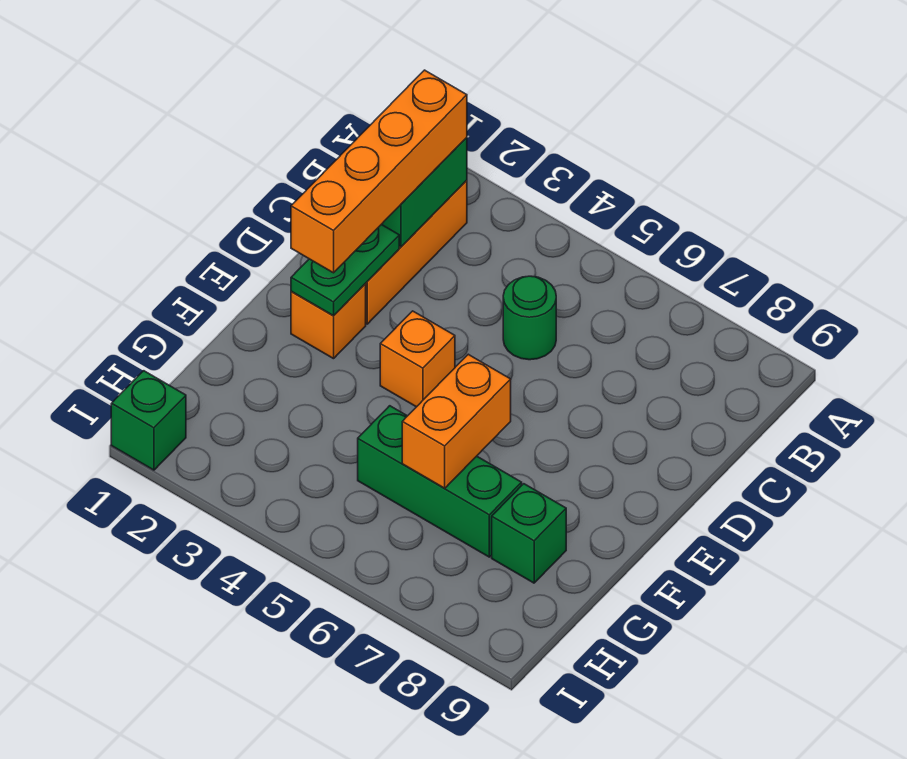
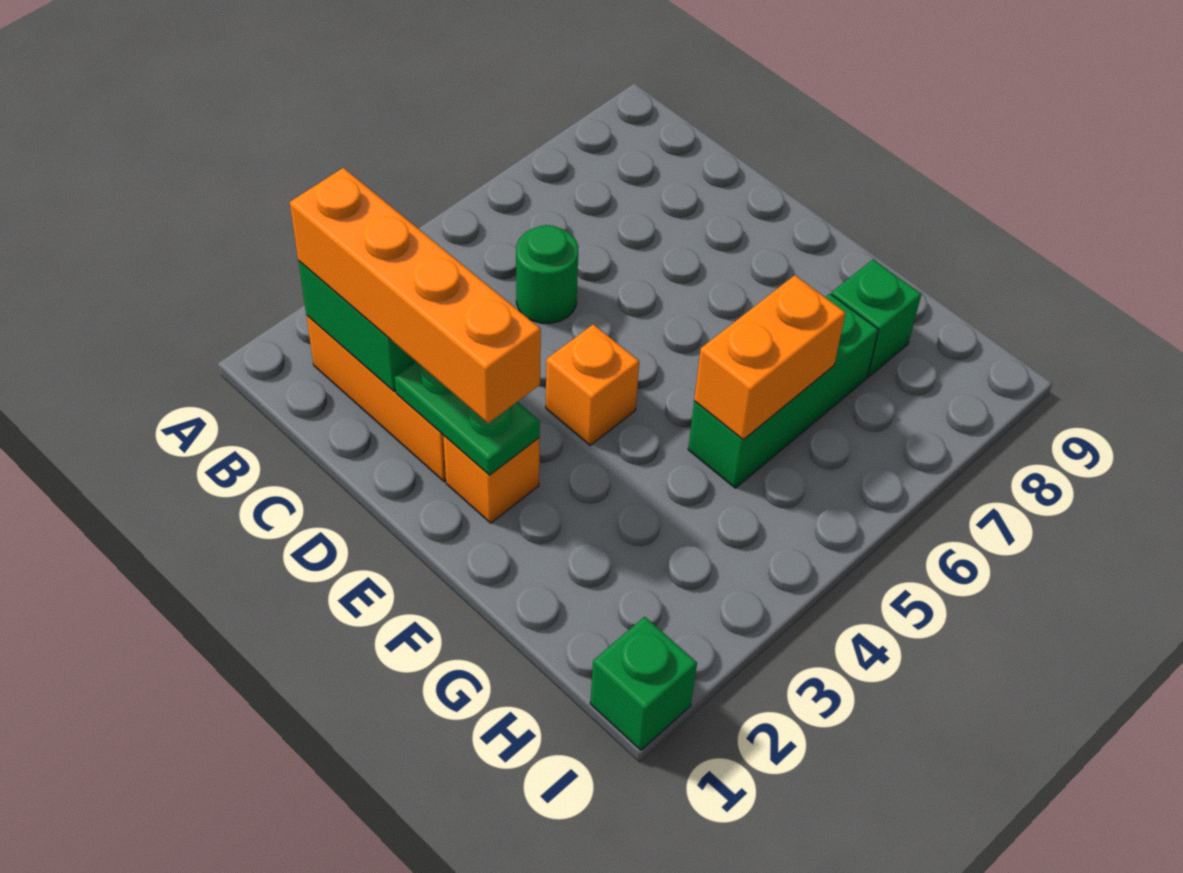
orange brick F6:G6 level 2 -> orange brick G5:G6 level 2

